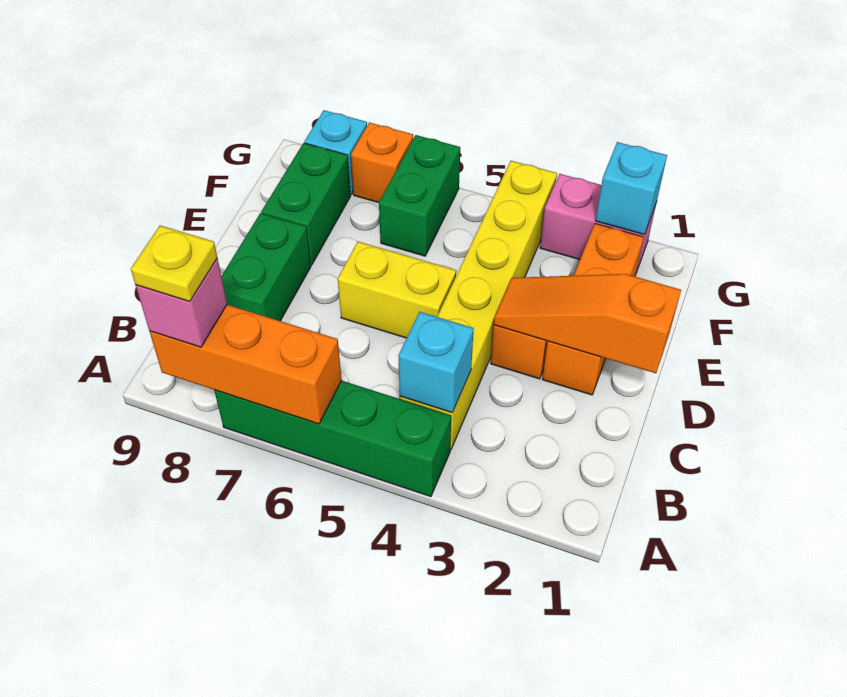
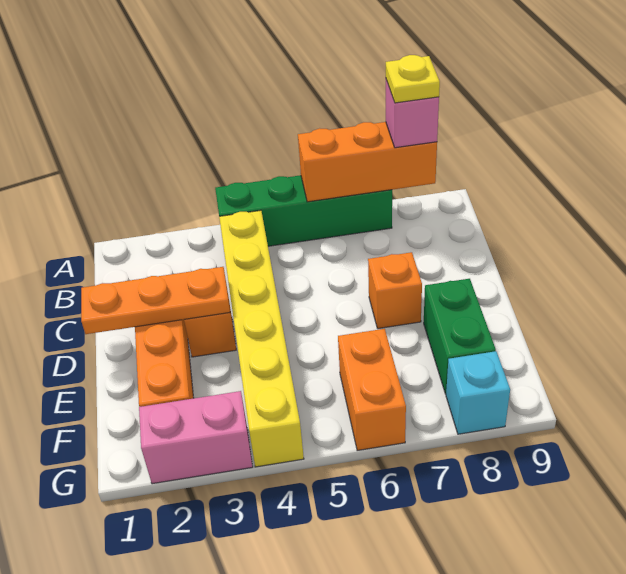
cyan brick B4 level 2 -> none
green brick C8:D8 level 1 -> none
orange slope D1:D3 level 2 top 1 -> orange plate D1:D3 level 2
yellow brick D5:D6 level 1 -> none
green brick F6:G6 level 1 -> orange brick F6:G6 level 1
cyan brick G2 level 2 -> none
orange brick G7 level 1 -> orange brick D7 level 1

